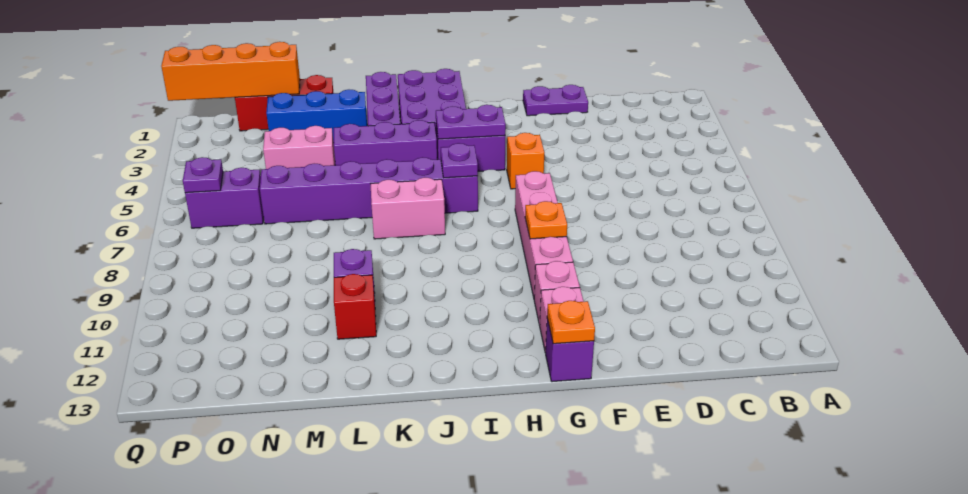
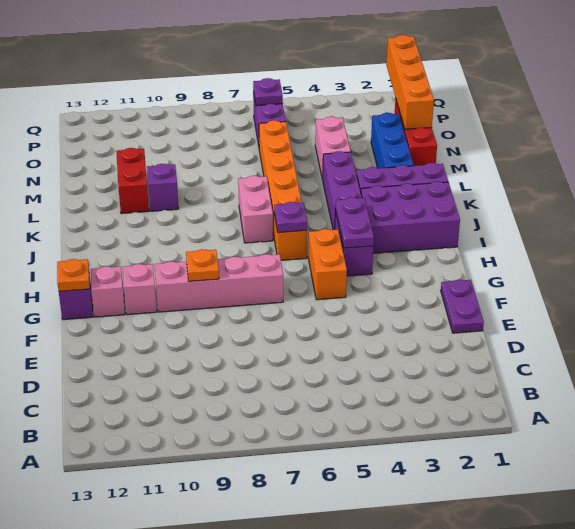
orange brick G5 level 1 -> orange brick G5:H5 level 1
purple brick I6:N6 level 1 -> orange brick I6:N6 level 1
red brick L11 level 1 -> red brick L11:M11 level 1

